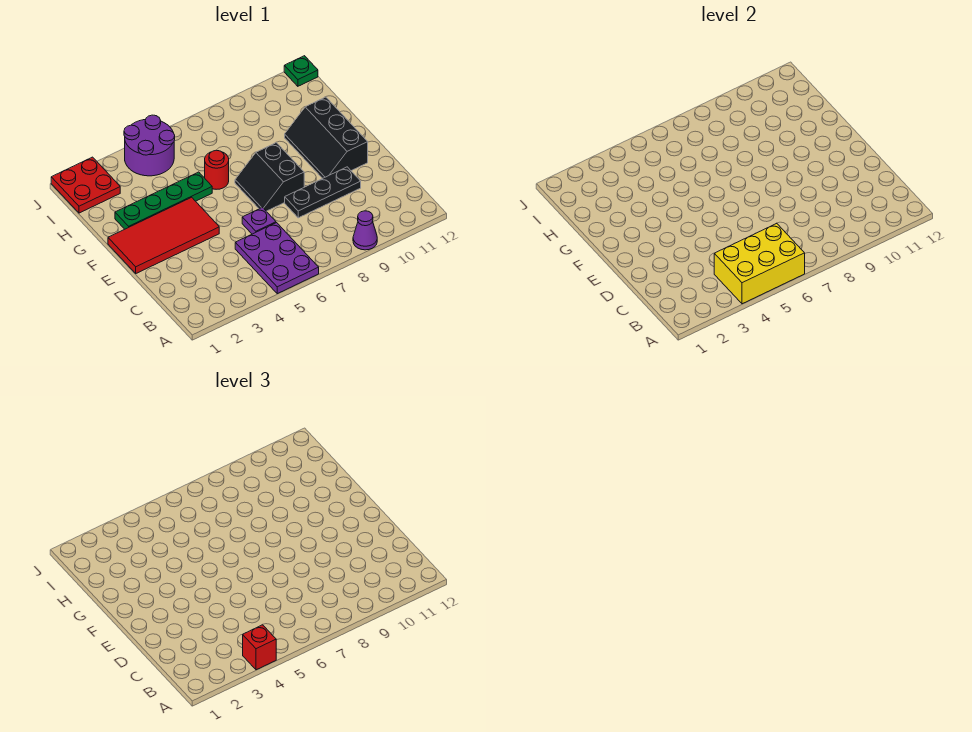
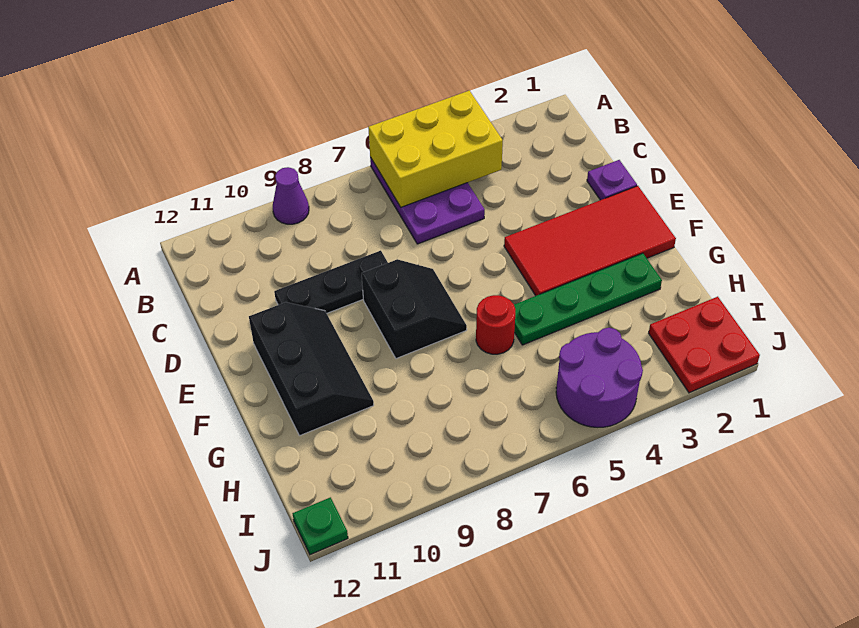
red brick A4 level 3 -> none
purple plate D6 level 1 -> purple plate D1 level 1

